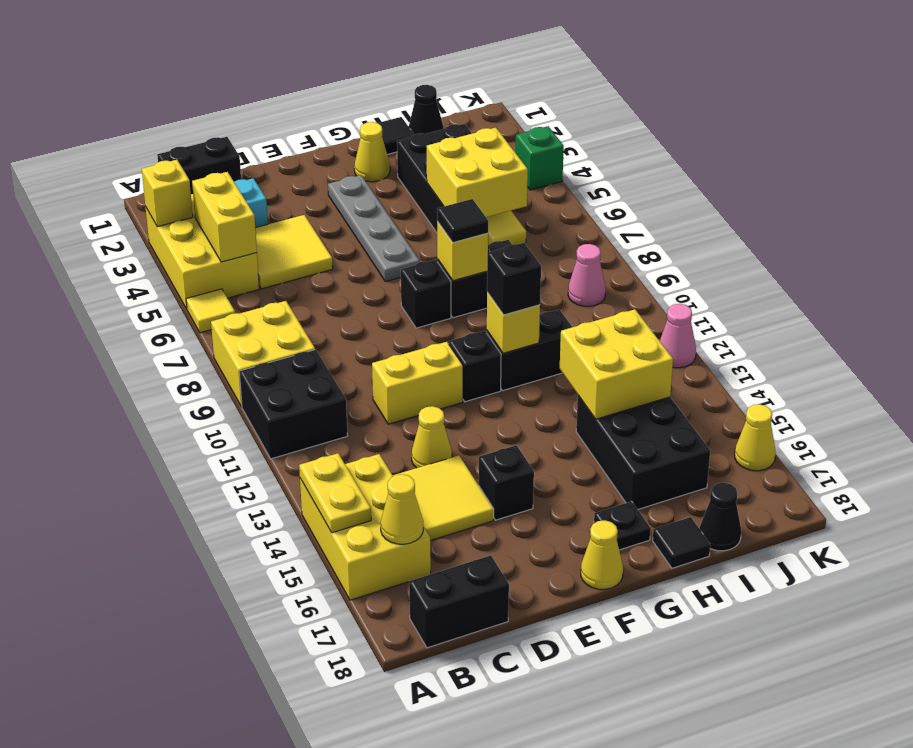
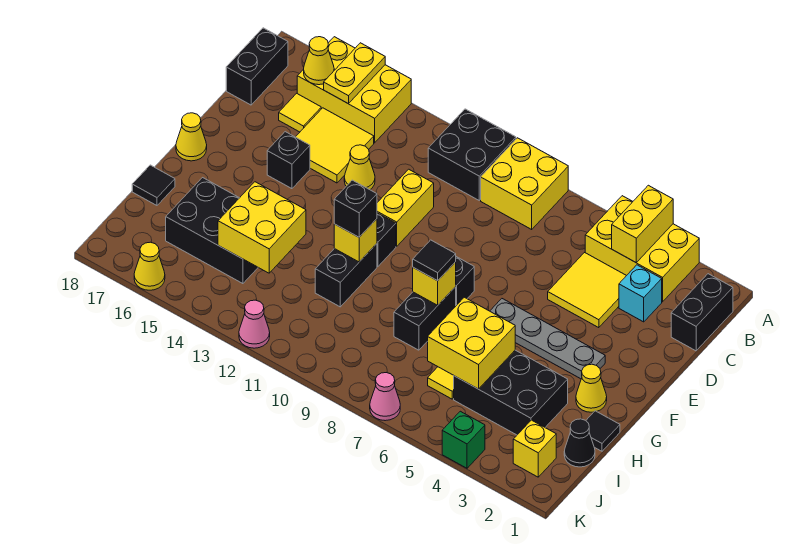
yellow brick A3 level 2 -> yellow brick J2 level 1
yellow tile A6 level 1 -> yellow tile C16 level 1
yellow plate A14:A15 level 2 -> yellow plate A15:B15 level 2
yellow brick B4:B5 level 2 -> yellow brick A4:B4 level 2
black plate G17 level 1 -> none
black cone I18 level 1 -> none
pink cone J9 level 1 -> pink cone K7 level 1

